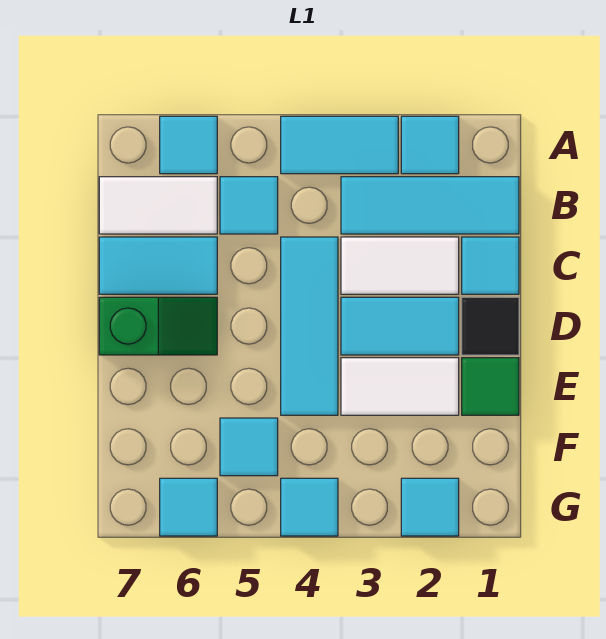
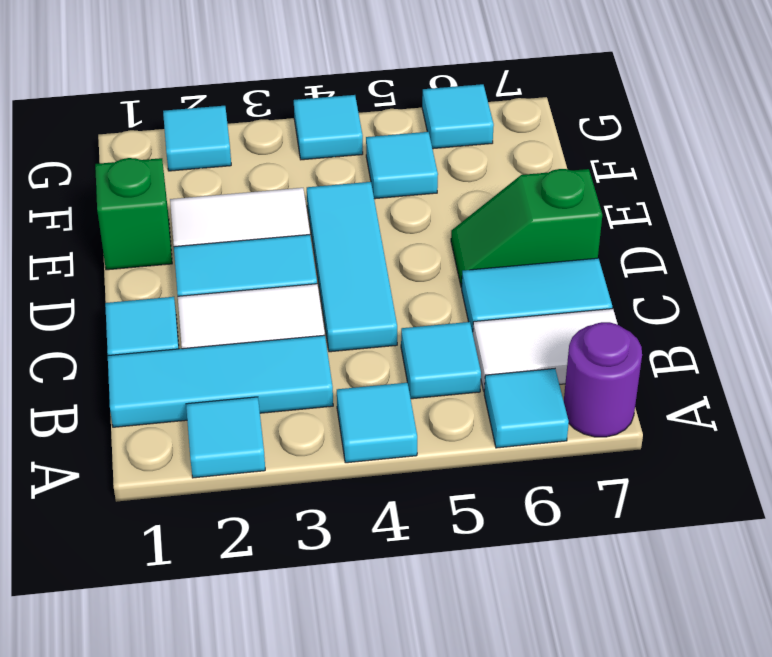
cyan tile A3:A4 level 1 -> cyan tile A4 level 1
none -> purple round brick A7 level 1
black tile D1 level 1 -> none
green tile E1 level 1 -> green brick E1 level 1

